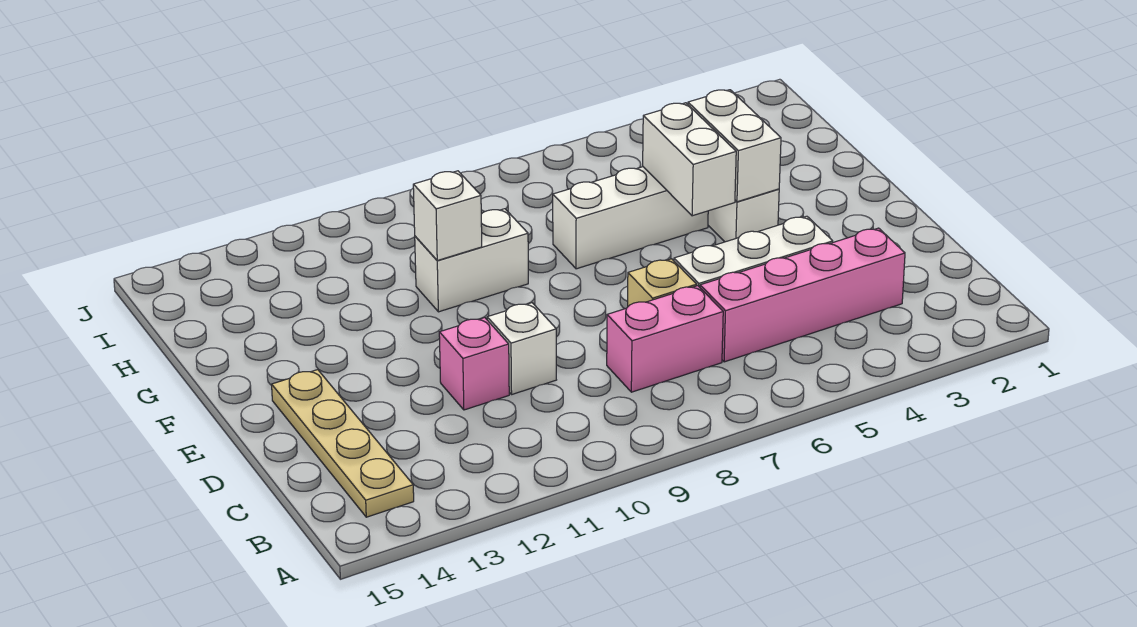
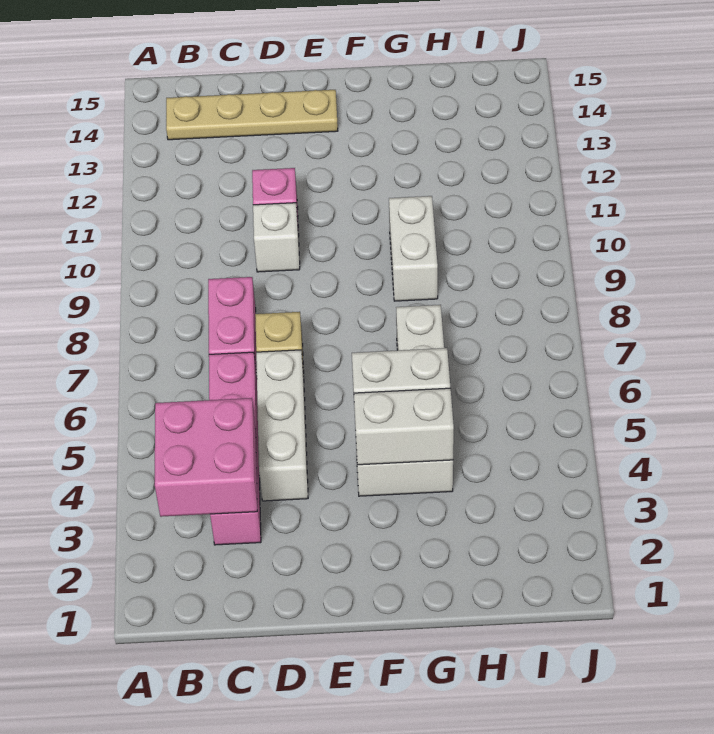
none -> pink brick B3:C4 level 2
white brick G10 level 2 -> none

